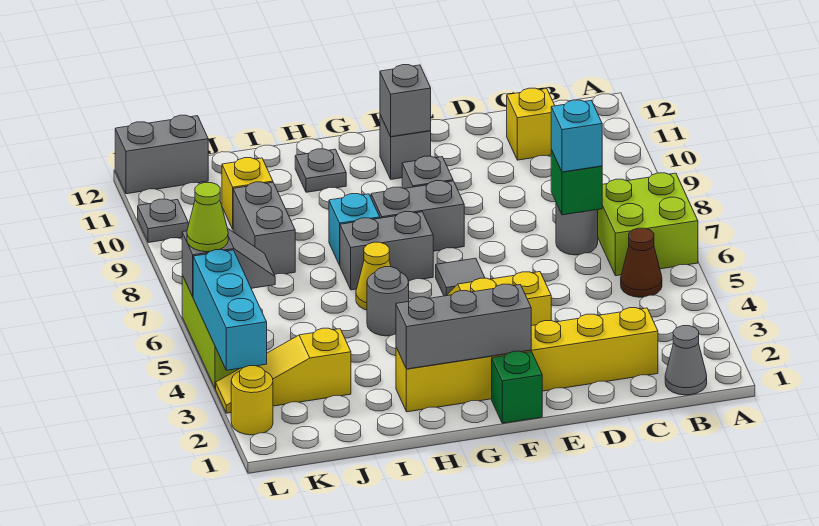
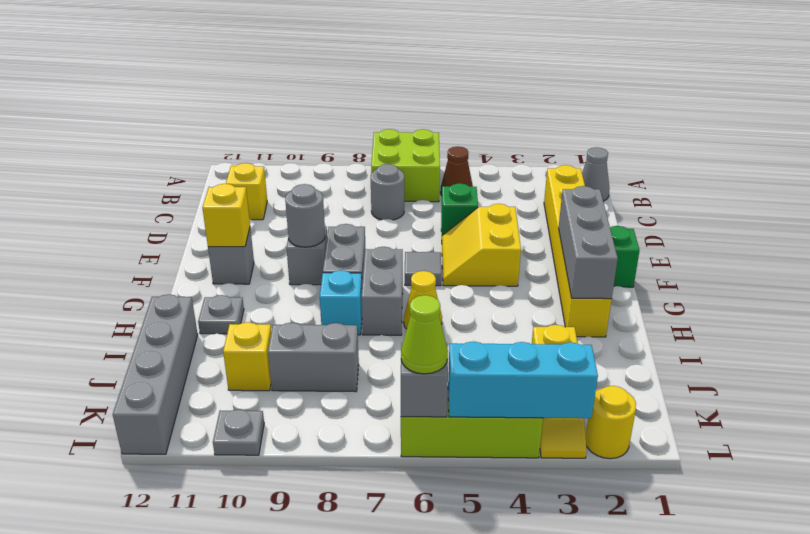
green brick C7 level 2 -> green brick D5 level 1
cyan brick C7 level 3 -> none
grey brick F11 level 2 -> yellow brick F11 level 2
grey round brick H5 level 1 -> grey round brick F9 level 2
grey brick K12:L12 level 1 -> grey brick I12:L12 level 1

